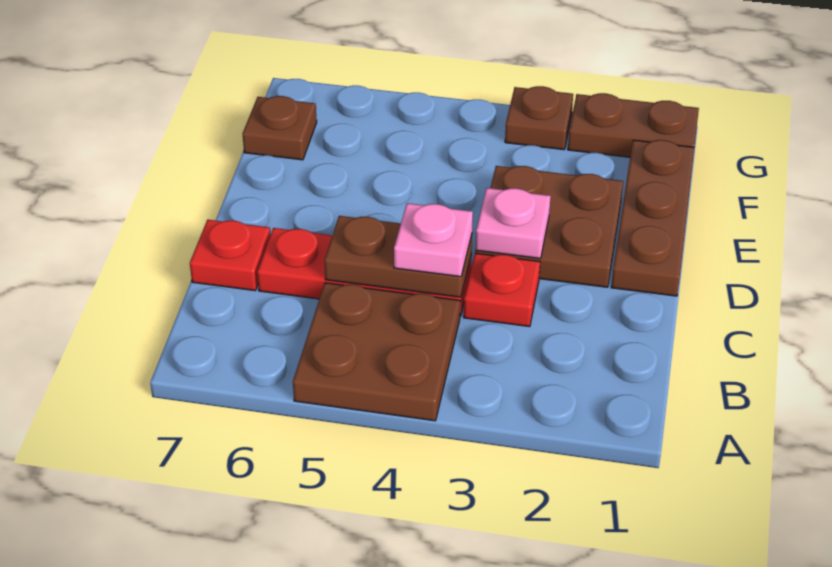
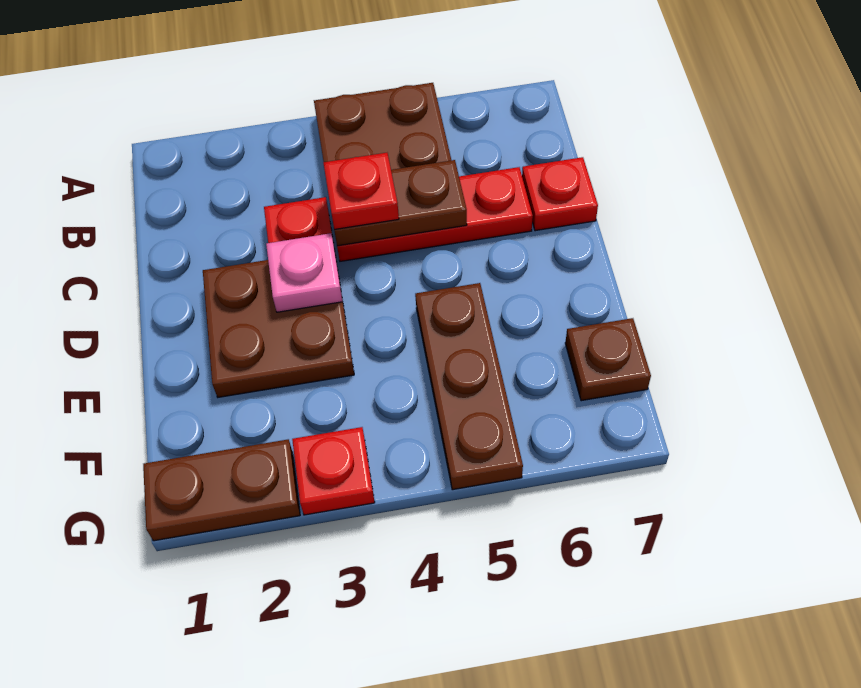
pink plate C4 level 3 -> red plate C4 level 3
brown plate D1:F1 level 1 -> brown plate E5:G5 level 1
brown plate G3 level 1 -> red plate G3 level 1

